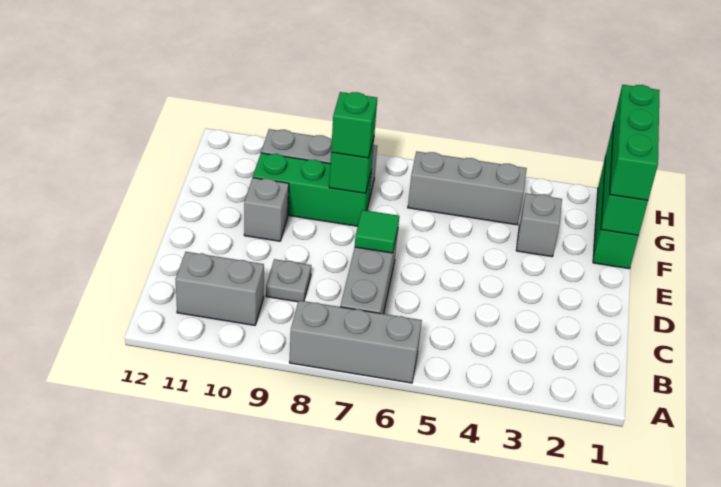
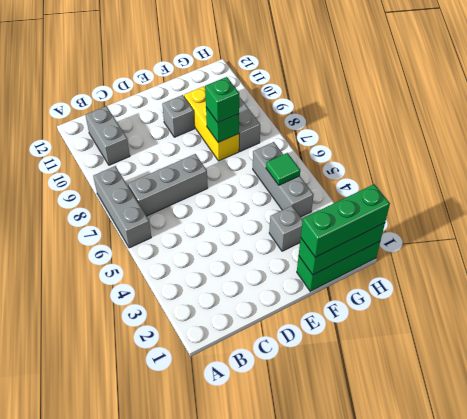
grey plate C9 level 1 -> none
green tile D7 level 2 -> green tile G5 level 2
green brick F8:F10 level 1 -> yellow brick F8:F10 level 1

